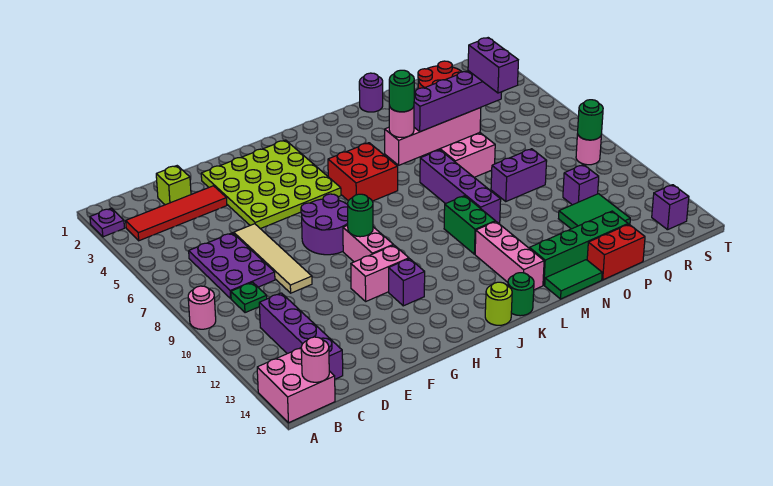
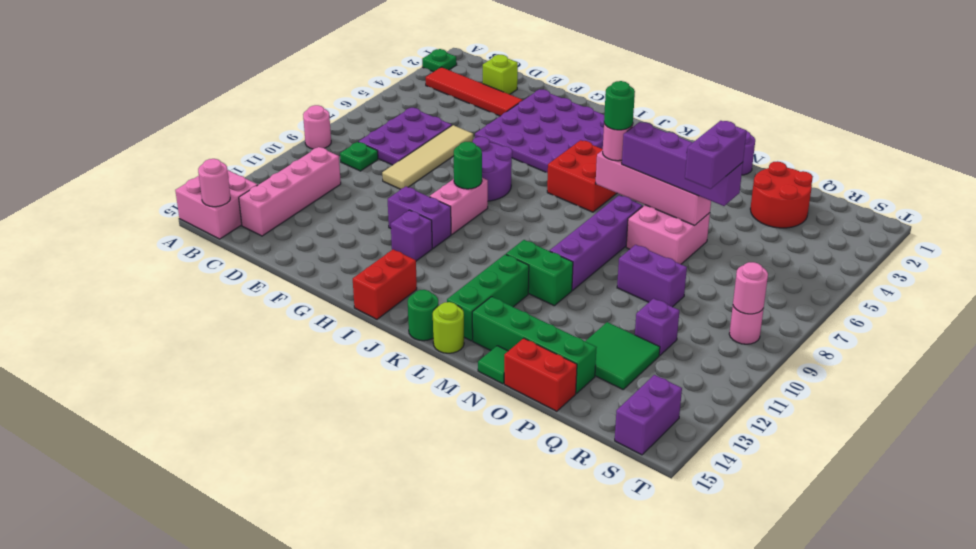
purple plate A2 level 1 -> green plate A2 level 1
purple brick C11:C14 level 1 -> pink brick C11:C14 level 1
lime plate F2:I5 level 1 -> purple plate F2:I5 level 1
pink brick G11:H11 level 1 -> purple brick G11:H11 level 1
none -> red brick I14:I15 level 1
lime round brick J15 level 1 -> lime round brick L15 level 1
green brick L10:L11 level 1 -> green brick L11:M11 level 1
pink brick L12:L14 level 1 -> green brick L12:L14 level 1
green tile M15:N15 level 1 -> green tile N15 level 1
green round brick S9 level 2 -> pink round brick S9 level 2
purple brick S14 level 1 -> purple brick S14:S15 level 1

